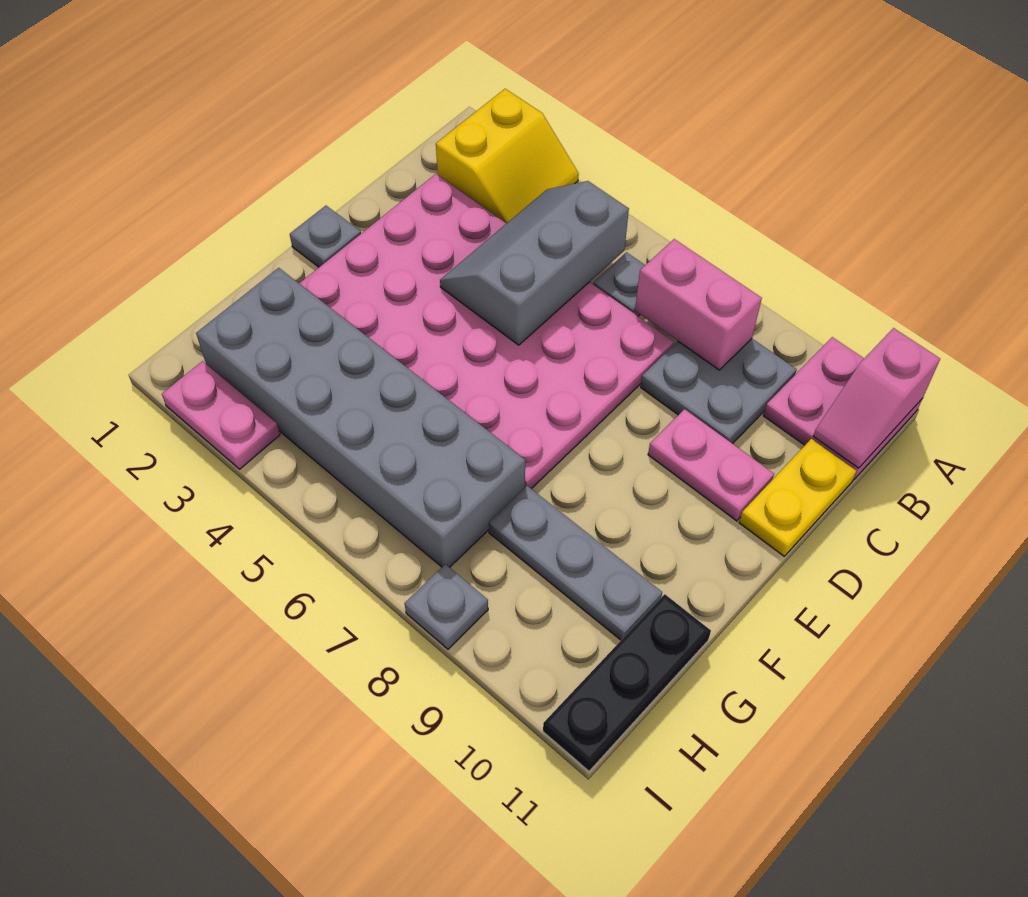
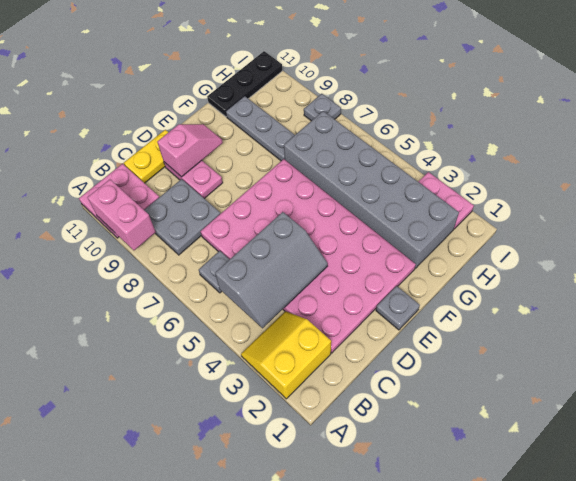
pink slope A11:B11 level 2 top A -> pink slope D10:E10 level 2 top D
pink brick B7:B8 level 2 -> pink brick A9:A10 level 2

